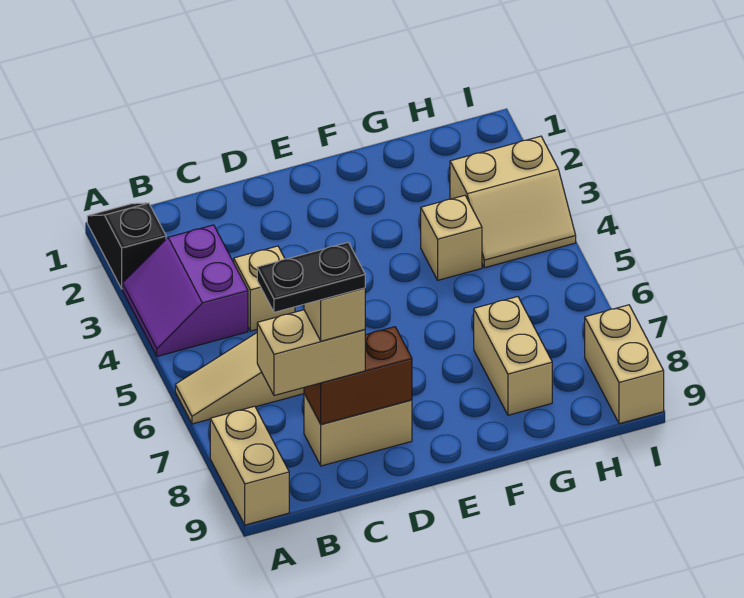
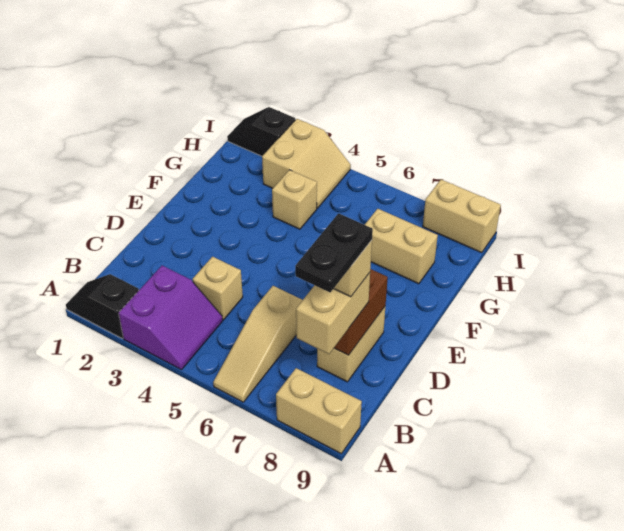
purple slope A3:B4 level 1 top B -> purple slope A3:B4 level 1 top 3
none -> black slope I1:I2 level 1 top 2

